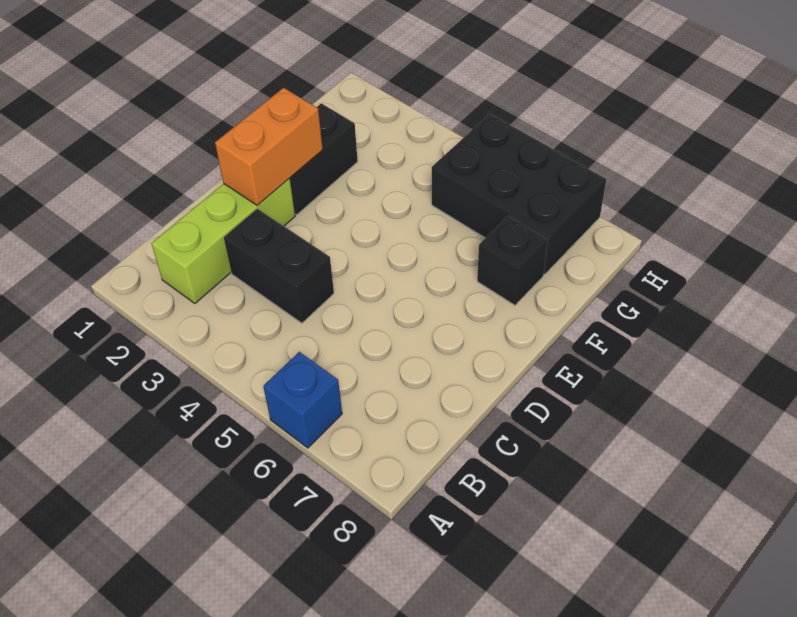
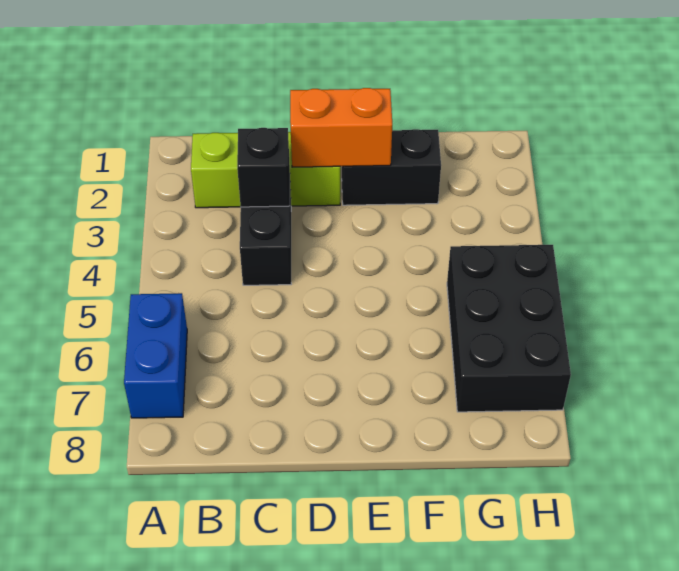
blue brick A6 level 1 -> blue brick A6:A7 level 1
black brick F7 level 1 -> black brick C3 level 2

